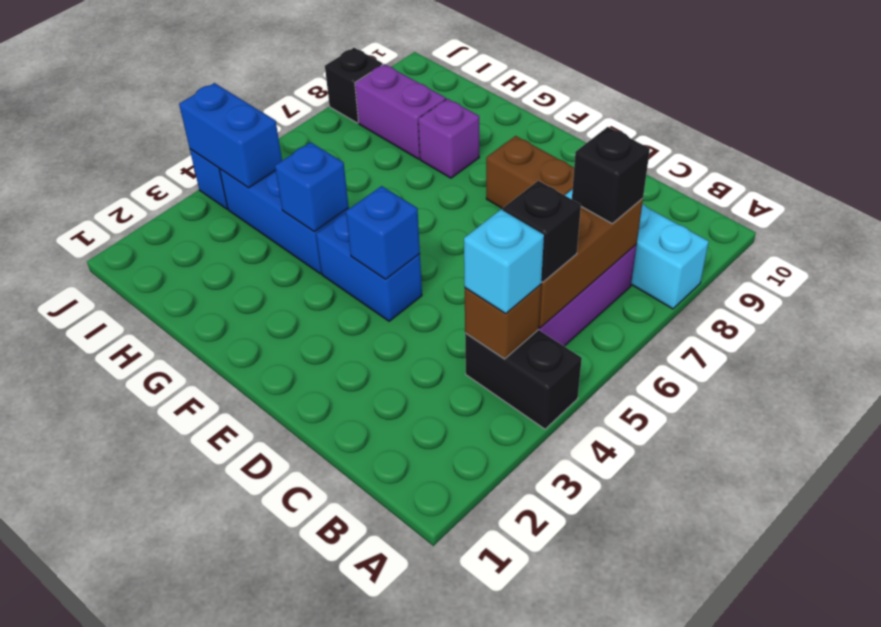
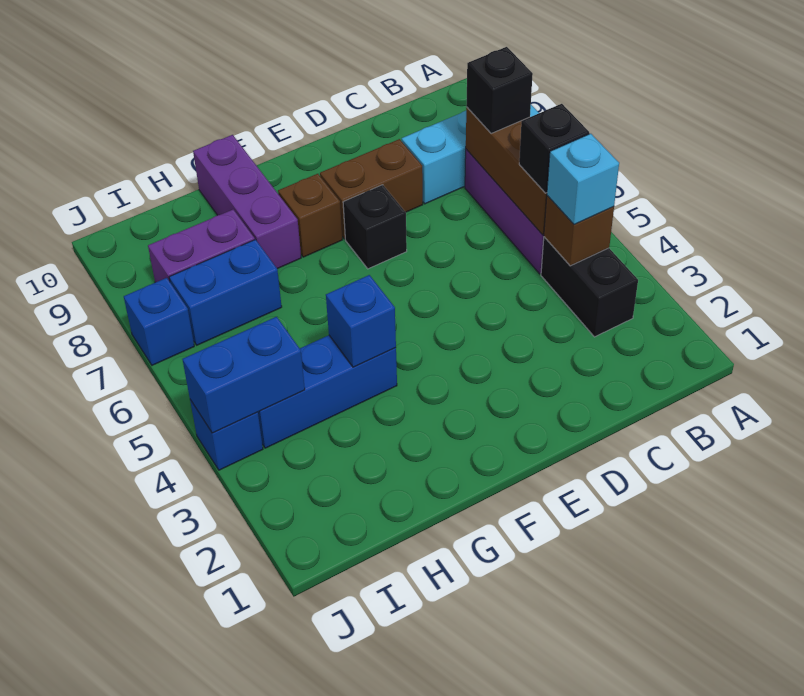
black brick A4:B4 level 1 -> black brick B3:B4 level 1
blue brick E4:F4 level 1 -> blue brick H7:I7 level 1
blue brick E4 level 2 -> blue brick J7 level 1
none -> brown brick F8 level 1
purple brick G8 level 1 -> purple brick G8:G10 level 1
black brick J8 level 1 -> black brick E7 level 1

